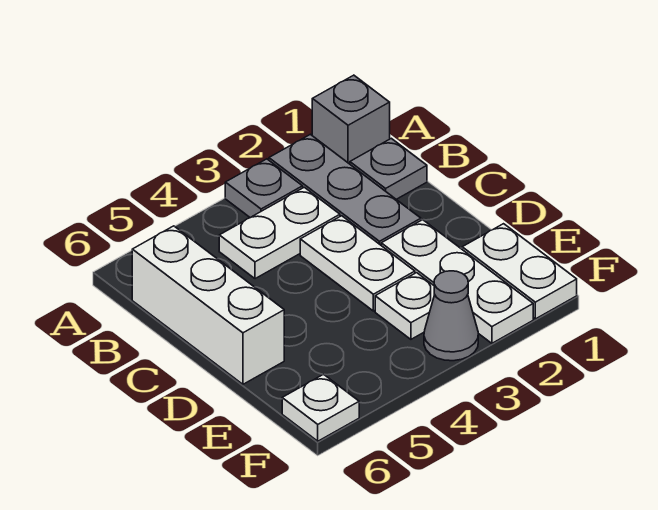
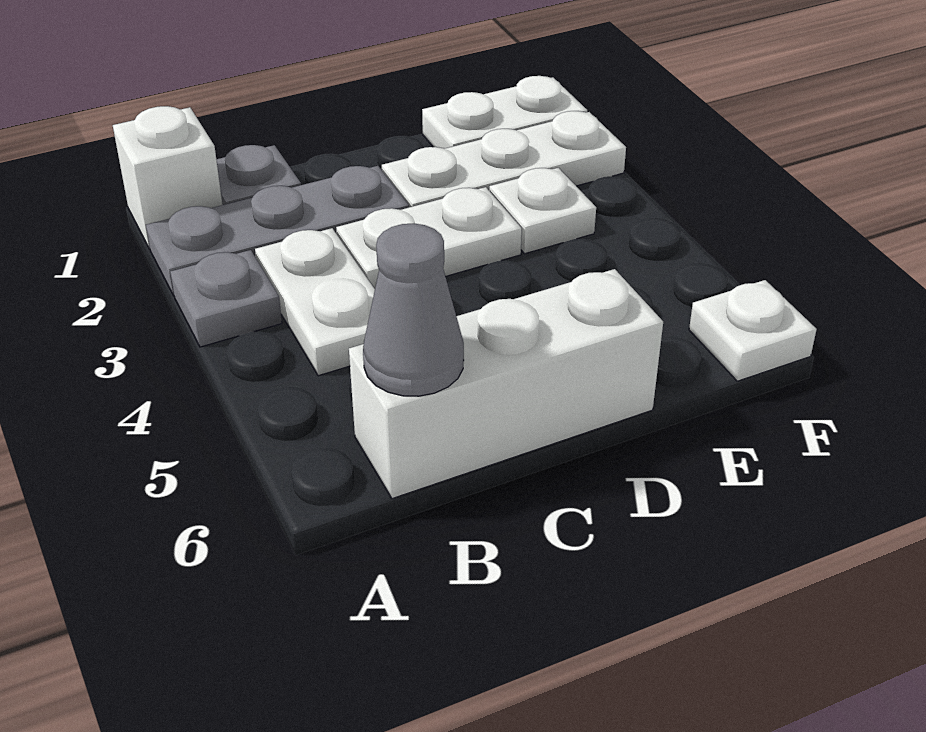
grey brick A1 level 1 -> white brick A1 level 1
grey cone F3 level 1 -> grey cone B6 level 2

